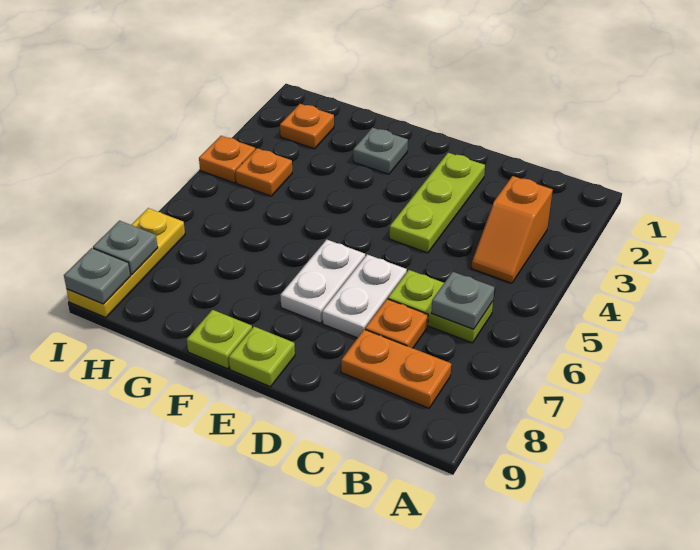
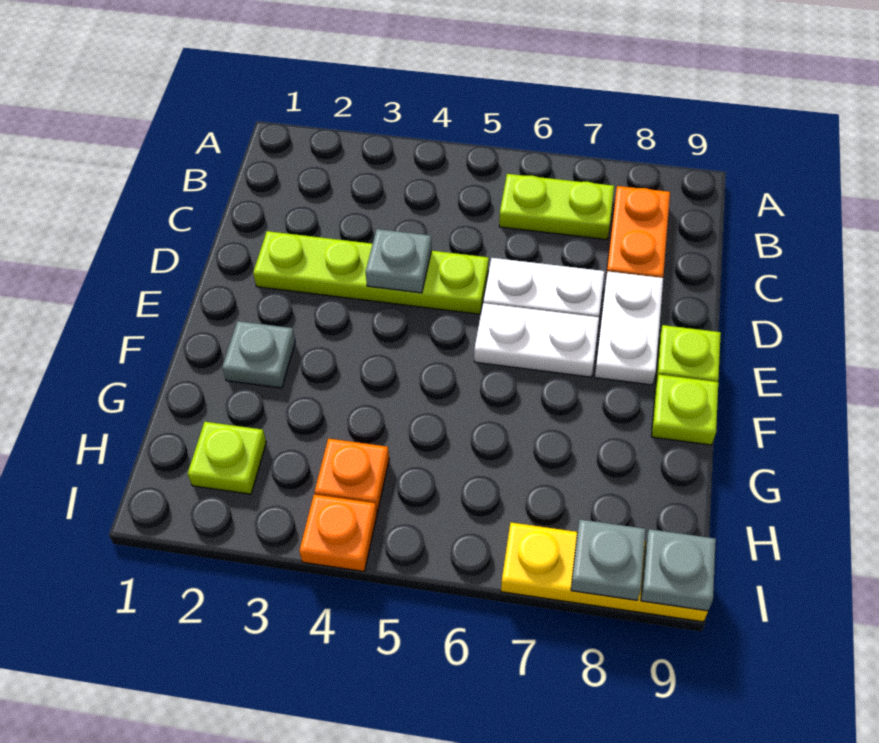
orange slope B3:B4 level 1 top 3 -> none
lime plate B6:C6 level 1 -> lime plate B6:B7 level 1
grey plate B6 level 2 -> grey plate D4 level 2
orange plate C7 level 1 -> none
lime plate D2:D4 level 1 -> lime plate D2:D5 level 1
none -> white plate D8:E8 level 1
orange plate H2 level 1 -> lime plate H2 level 1

